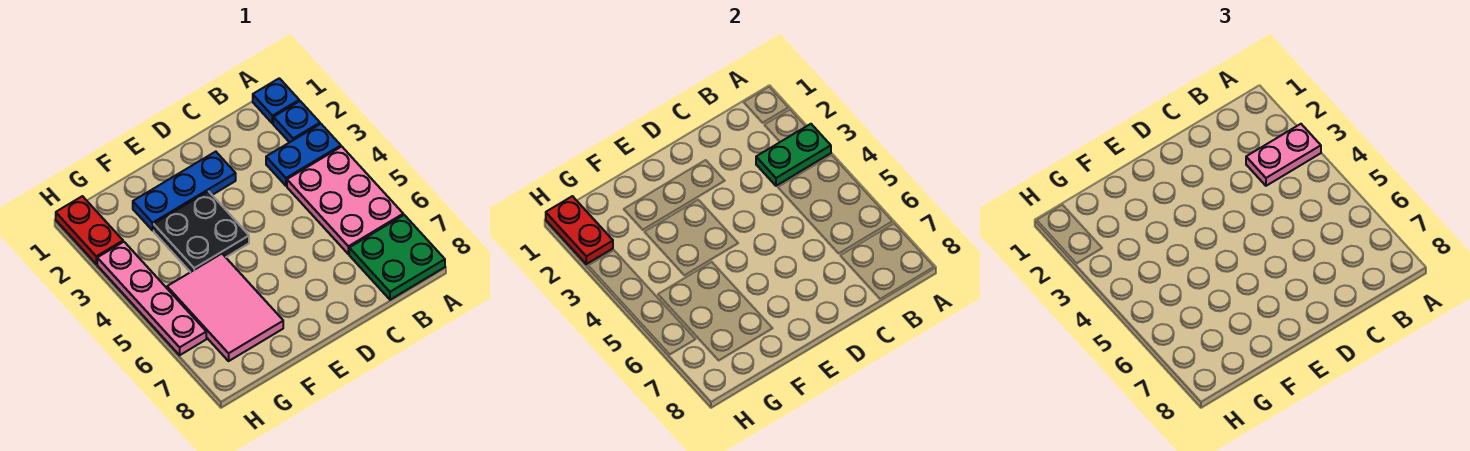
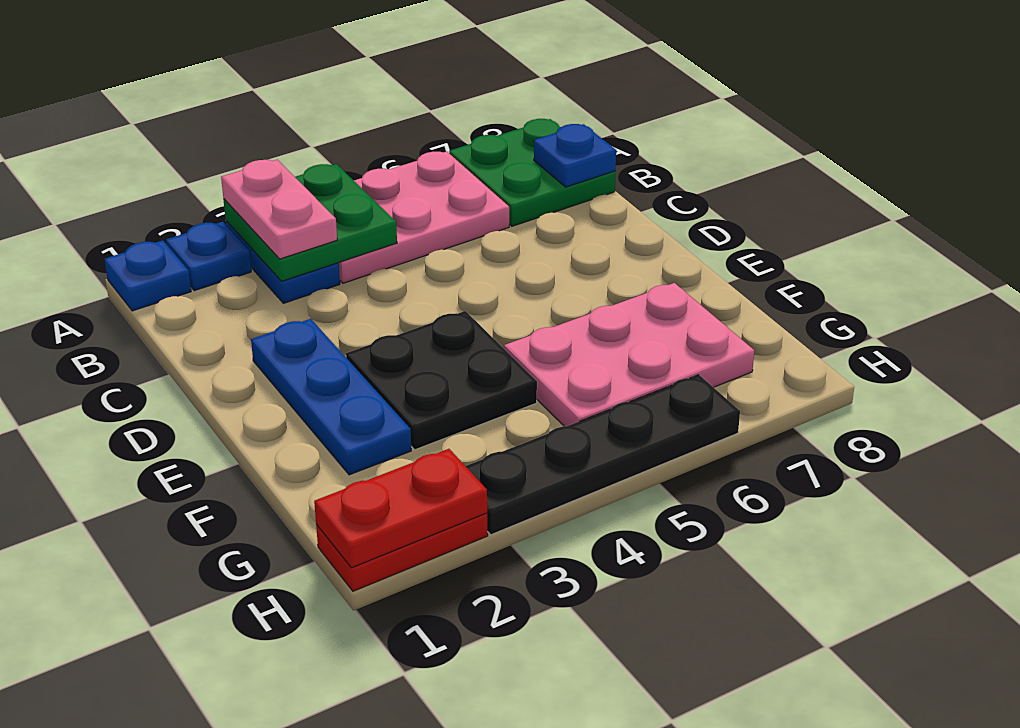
green plate A3:B3 level 2 -> green plate A3:B4 level 2
none -> blue plate B8 level 2
pink tile F5:G7 level 1 -> pink plate F5:G7 level 1
pink plate H3:H6 level 1 -> black plate H3:H6 level 1

